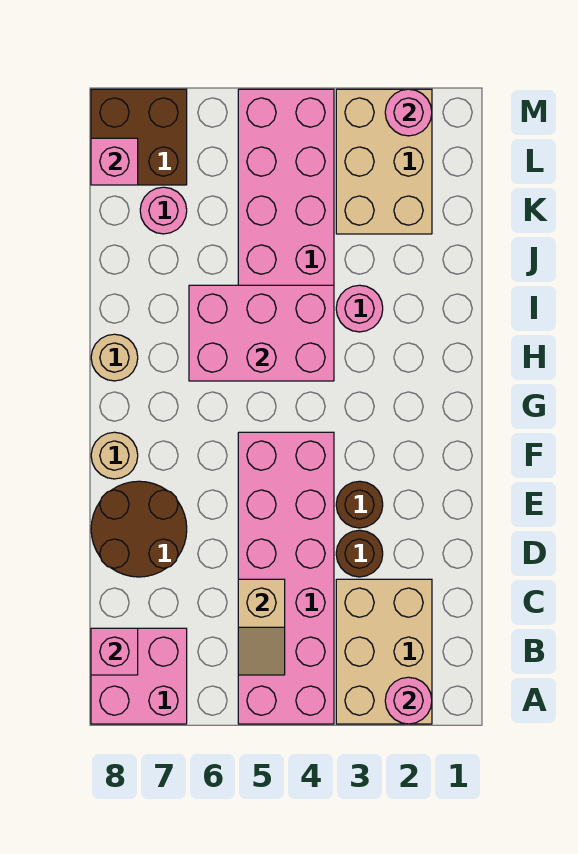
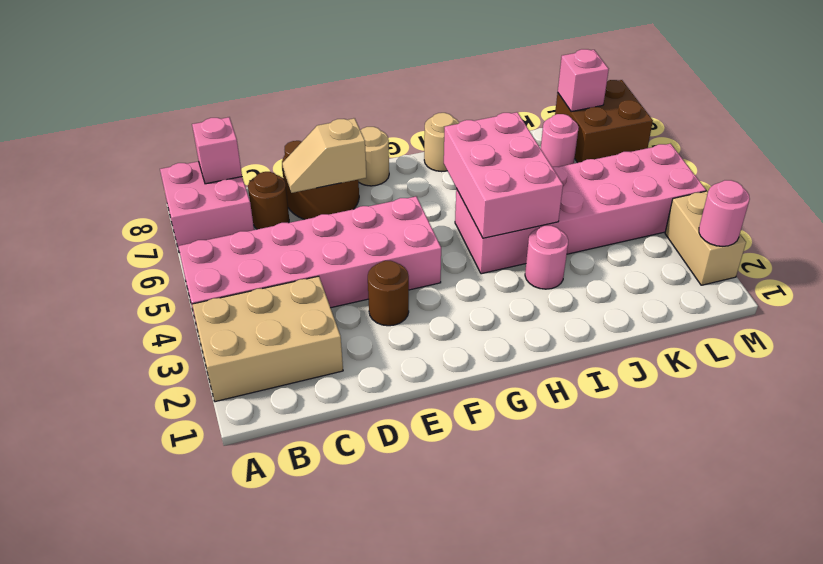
pink round brick A2 level 2 -> none
tan slope B5:C5 level 2 top C -> tan slope D7:E7 level 2 top E
brown round brick D3 level 1 -> brown round brick C7 level 1
tan brick K2:M3 level 1 -> tan brick M2:M3 level 1

